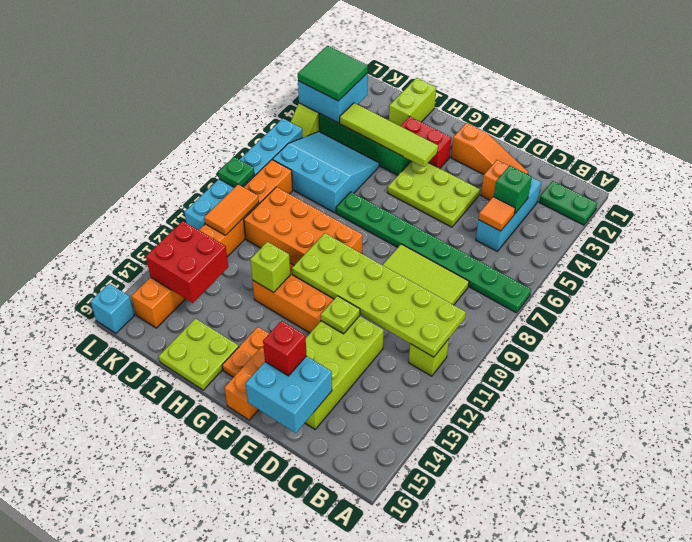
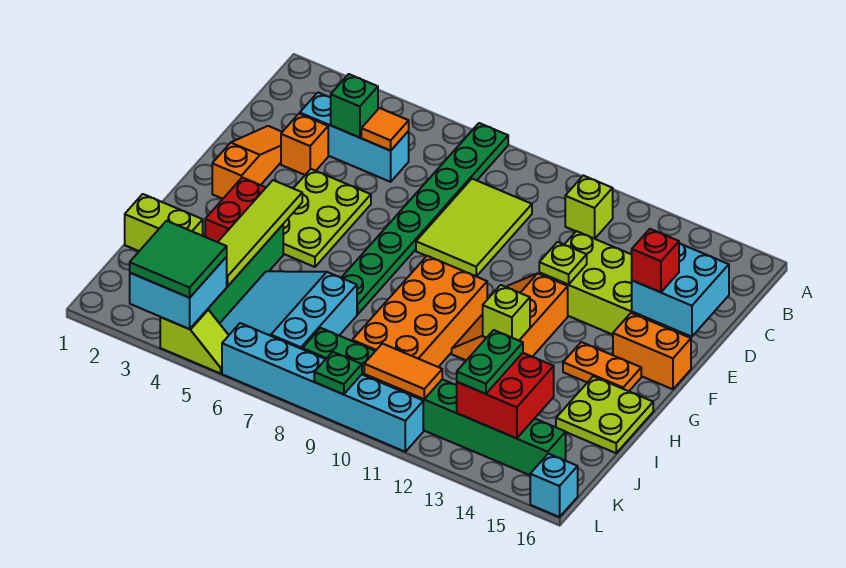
green plate A2:B2 level 1 -> green plate J13:K13 level 3
lime plate B10:G11 level 2 -> none
orange brick K8:K15 level 1 -> green brick K8:K15 level 1

